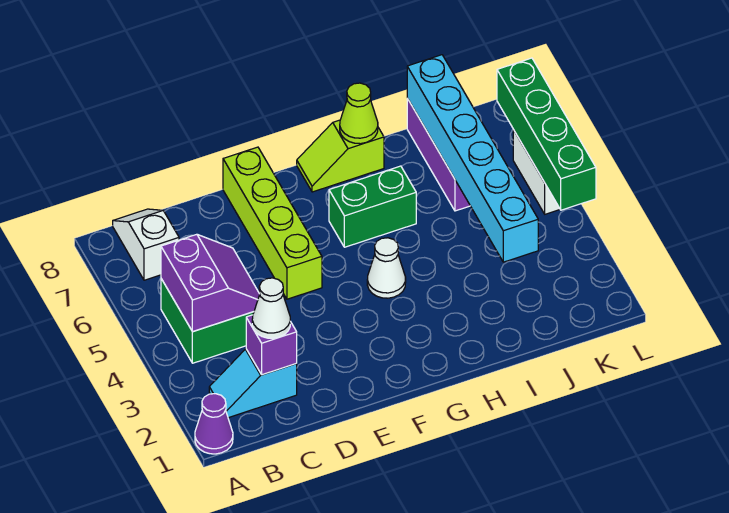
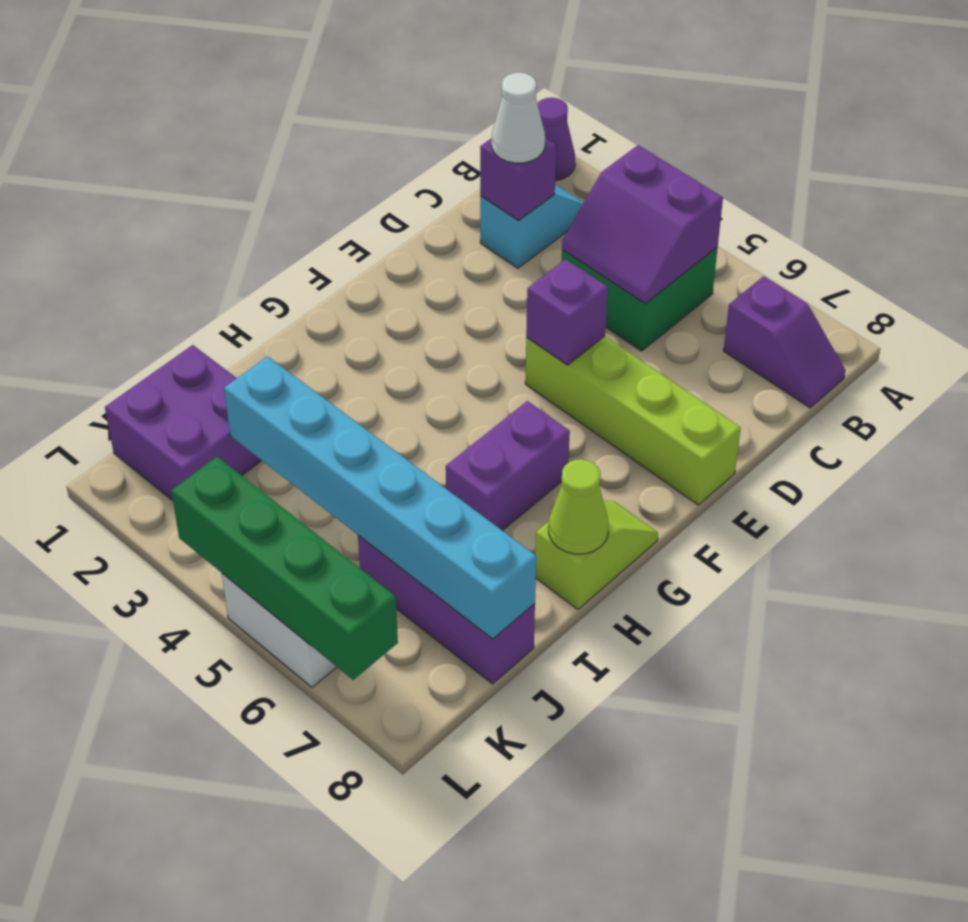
white slope B7:B8 level 1 top 7 -> purple slope B7:B8 level 1 top 7
none -> purple brick E5 level 2
white cone G4 level 1 -> none
green brick G6:H6 level 1 -> purple brick G6:H6 level 1
none -> purple brick J1:K2 level 1

